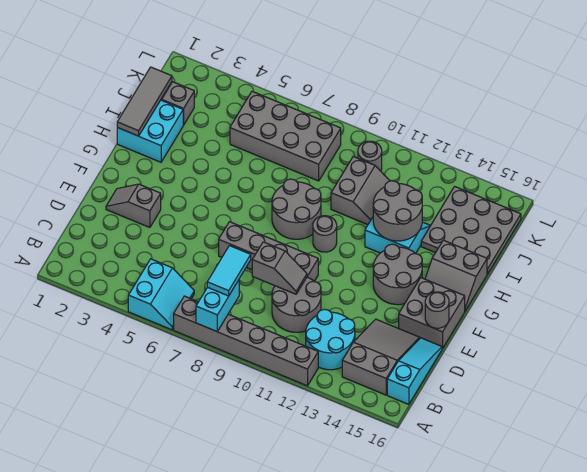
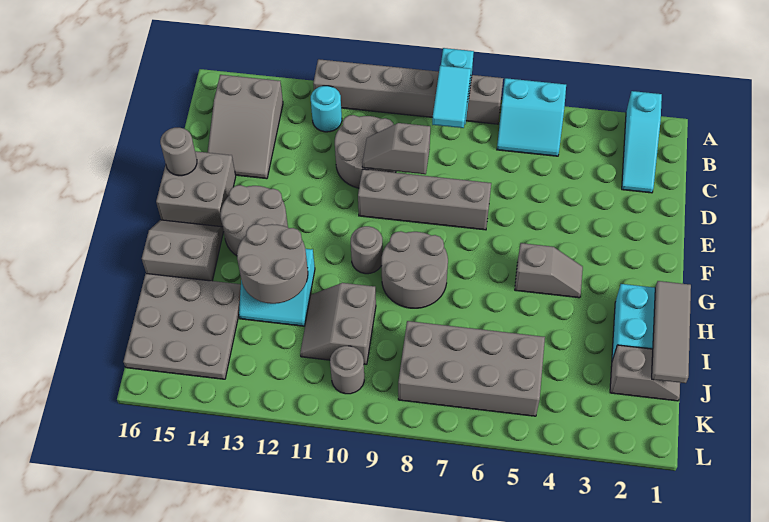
cyan slope A5:B6 level 1 top 5 -> cyan slope A5:B6 level 1 top A
cyan round brick B12:C13 level 1 -> cyan round brick B12 level 1
cyan slope B16:D16 level 1 top B -> cyan slope A2:C2 level 1 top A
grey slope E2:E3 level 1 top 3 -> grey slope G4:G5 level 1 top 5

